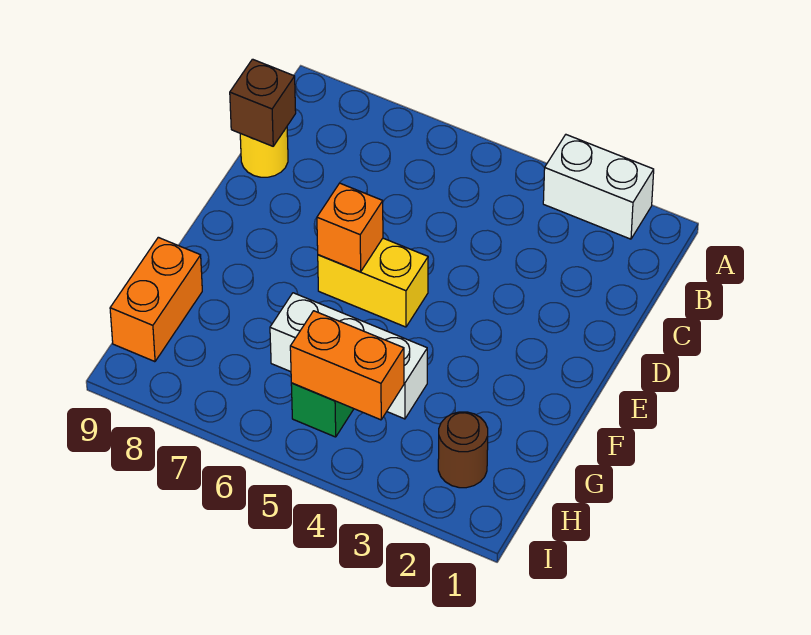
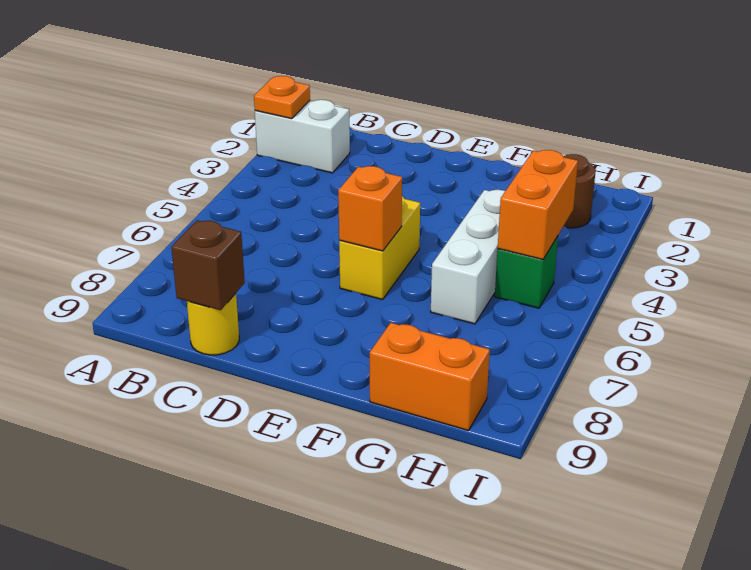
white brick A2:A3 level 1 -> white brick A2:B2 level 1
none -> orange plate A2 level 2

